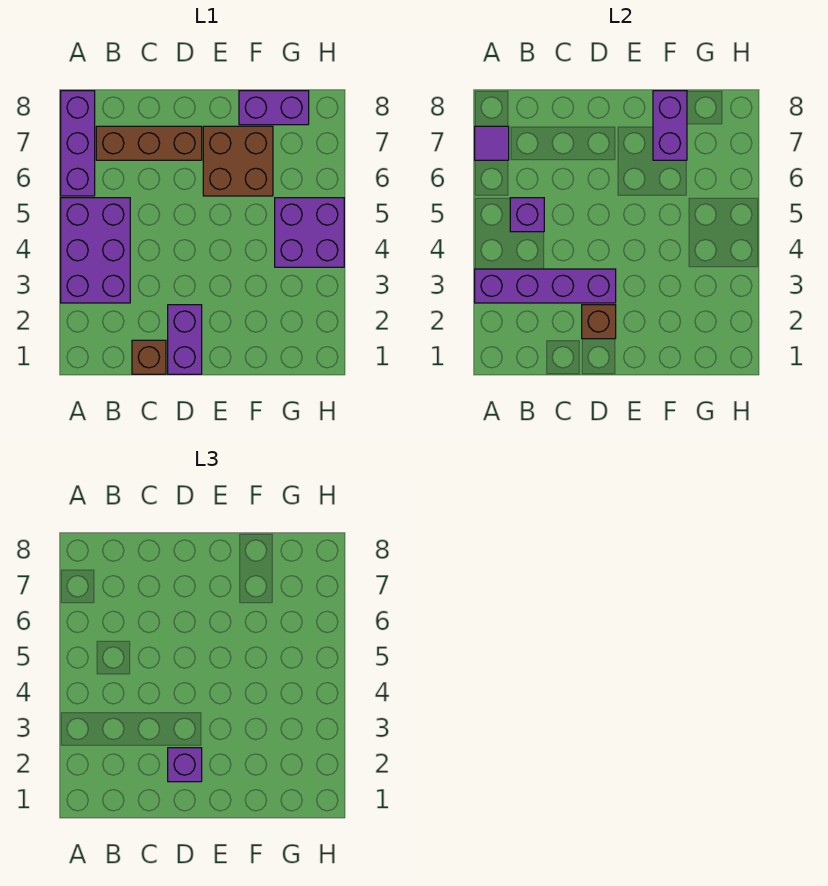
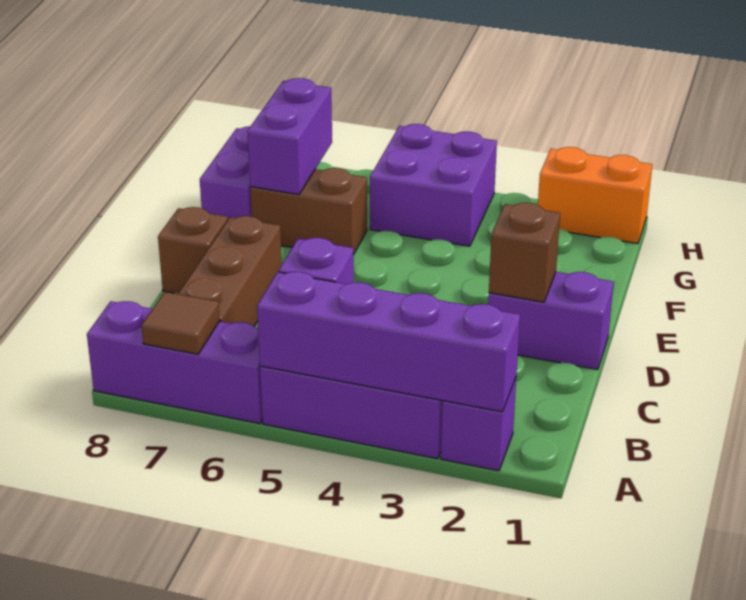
purple brick A3:D3 level 2 -> purple brick A2:A5 level 2
purple tile A7 level 2 -> brown tile A7 level 2
brown brick C1 level 1 -> brown brick D8 level 1
purple brick D2 level 3 -> purple brick A2 level 1
brown brick E6:F7 level 1 -> brown brick F6:F7 level 1
purple brick F7:F8 level 2 -> purple brick F7:G7 level 2
none -> orange brick H1:H2 level 1

